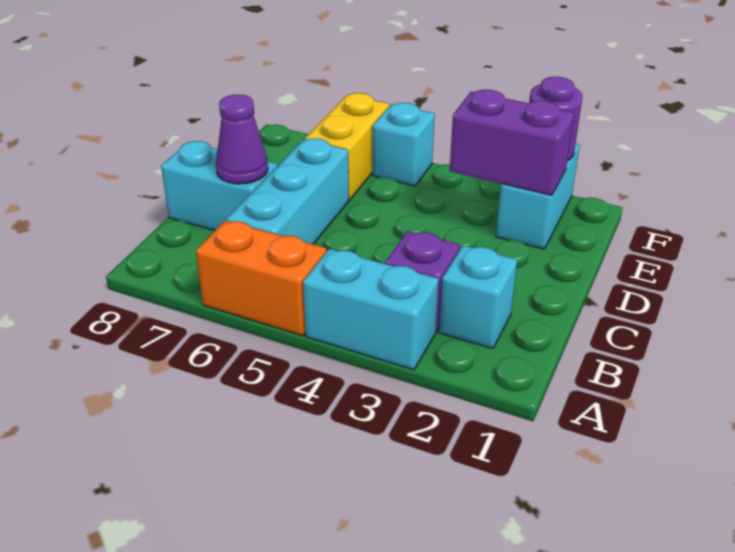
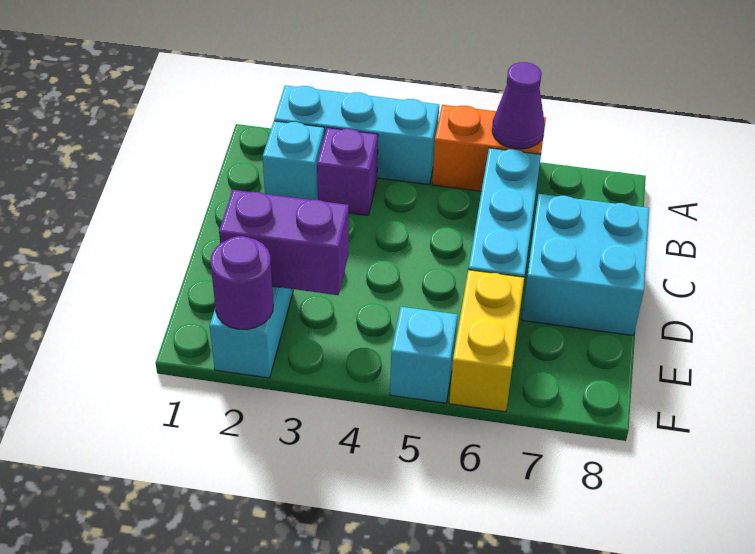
cyan brick A3:A4 level 1 -> cyan brick A2:A4 level 1
cyan brick C7:C8 level 1 -> cyan brick C7:D8 level 1
purple cone C7 level 2 -> purple cone A6 level 2

